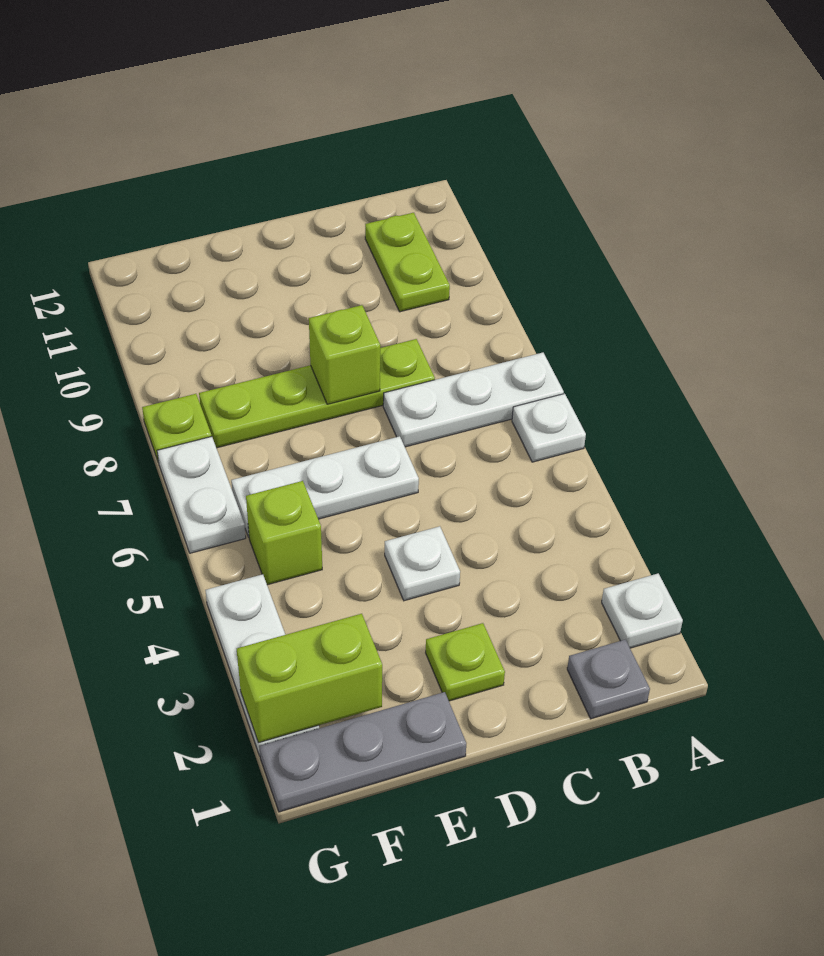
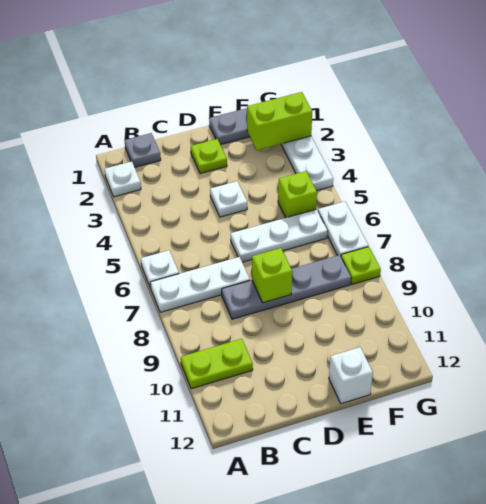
lime plate B10:B11 level 1 -> lime plate A10:B10 level 1
lime plate C8:F8 level 1 -> grey plate C8:F8 level 1
none -> white brick E12 level 1

